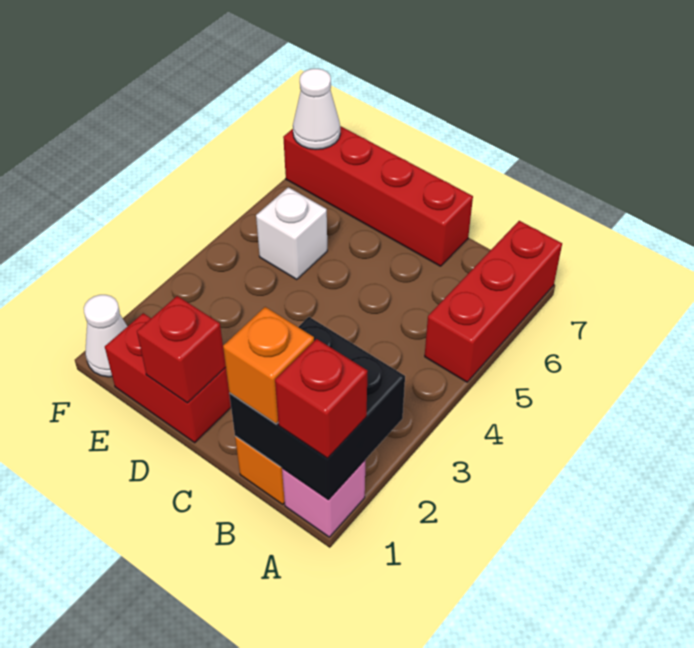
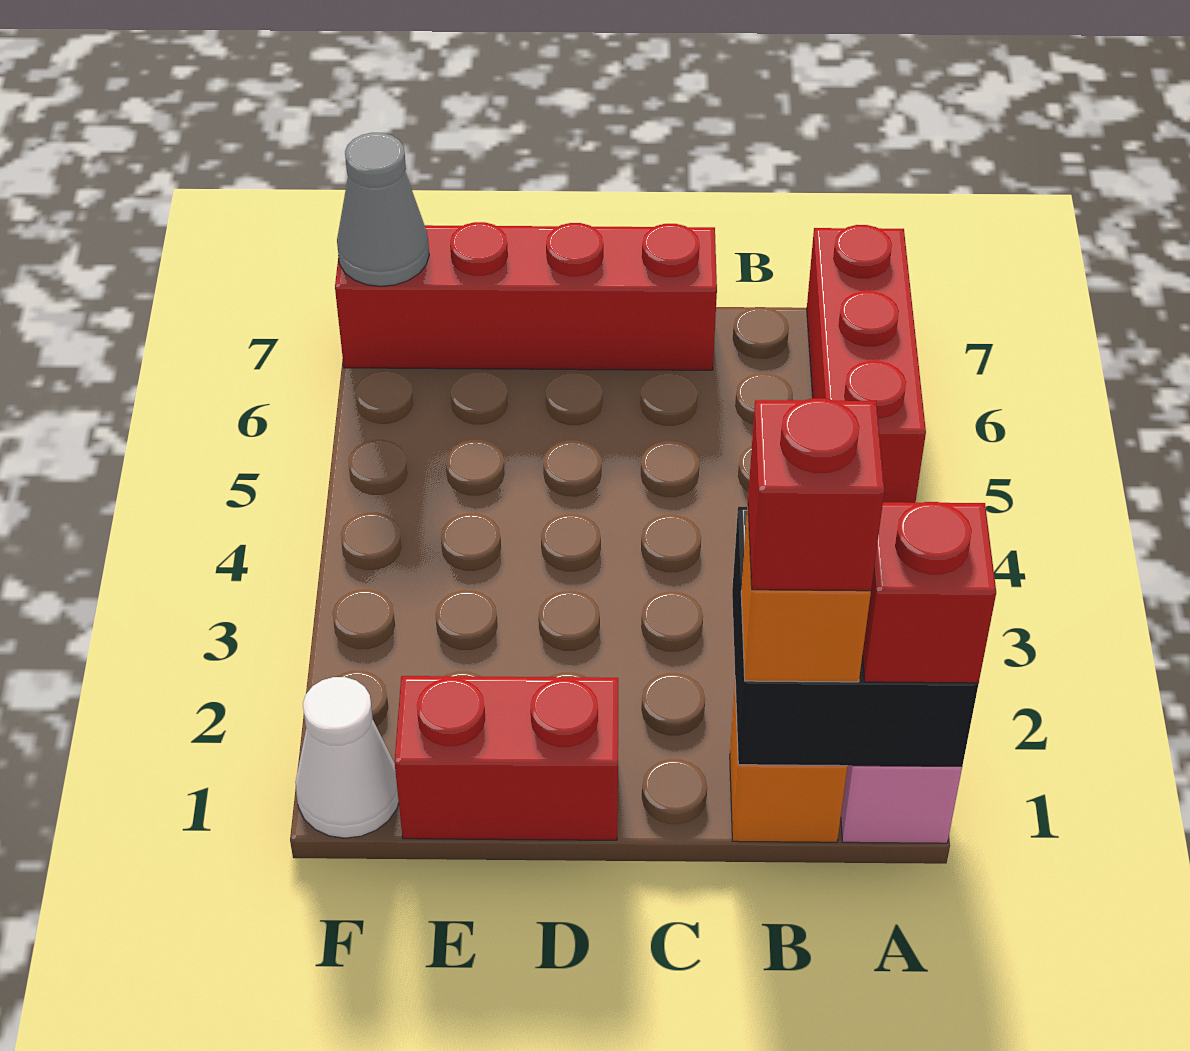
red brick D1 level 2 -> red brick B1 level 4
white brick E5 level 1 -> none
white cone F7 level 2 -> grey cone F7 level 2

